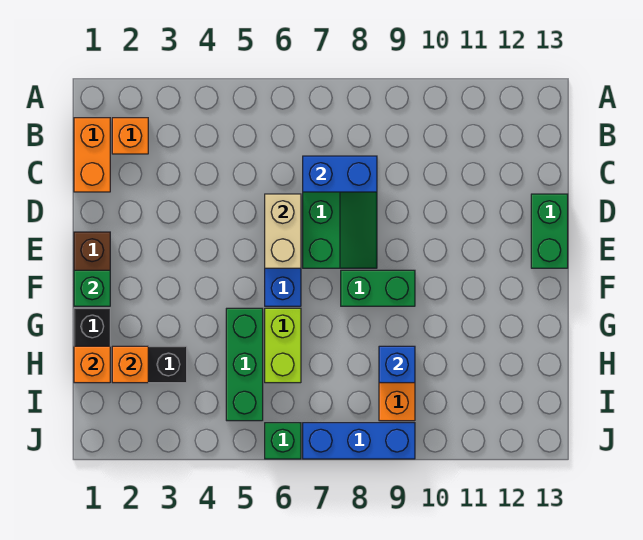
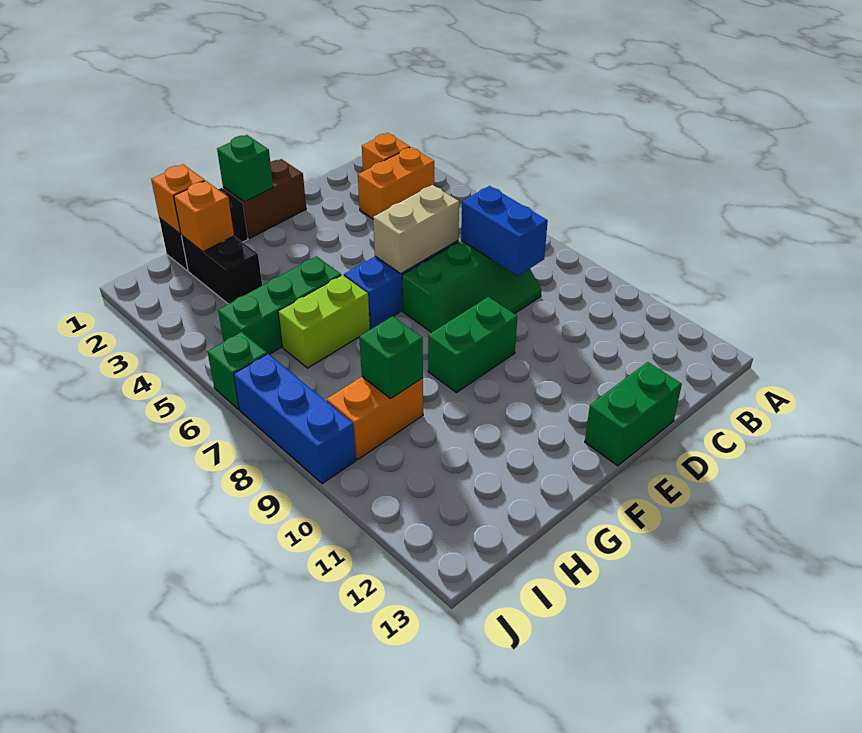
orange brick B1:C1 level 1 -> orange brick B3:C3 level 1
green brick F8:F9 level 1 -> green brick E9:F9 level 1
blue brick H9 level 2 -> green brick H9 level 2

